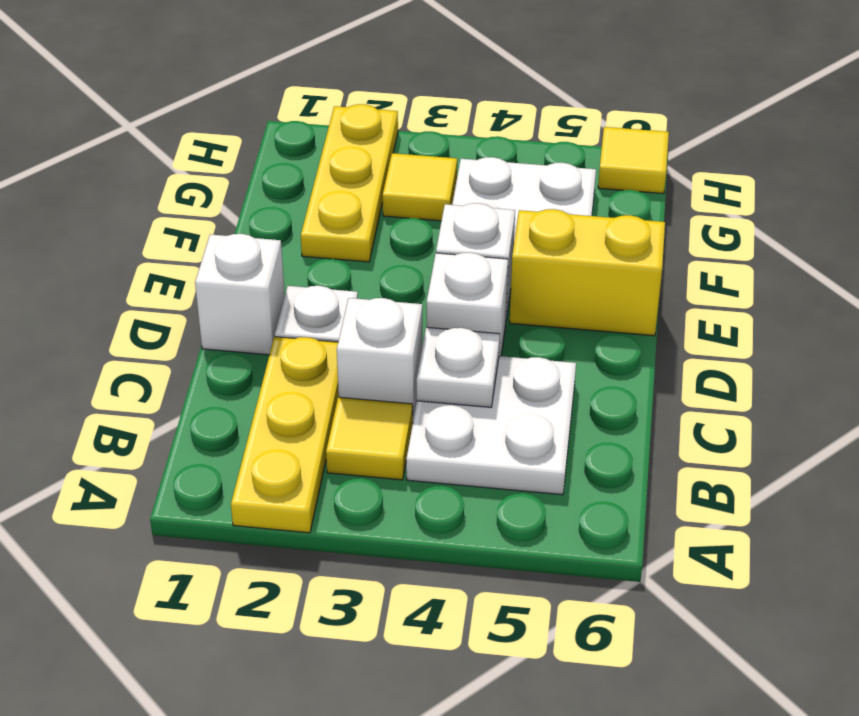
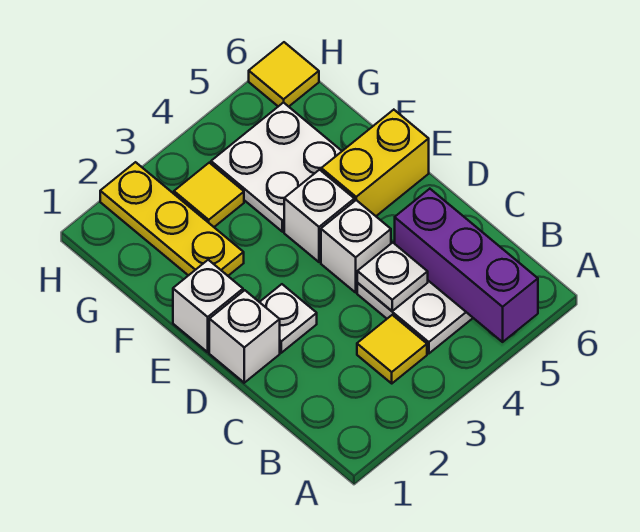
yellow plate A2:C2 level 1 -> none
none -> purple brick A5:C5 level 2
white brick C3 level 1 -> white brick E1 level 1

